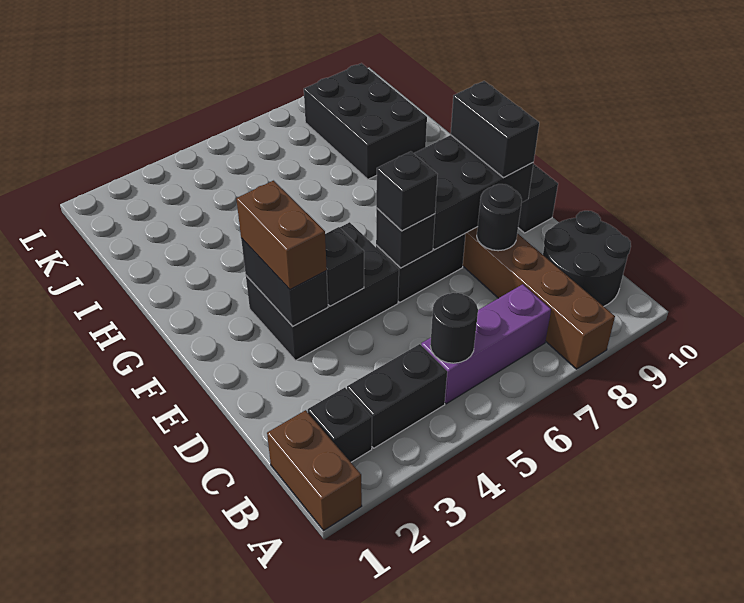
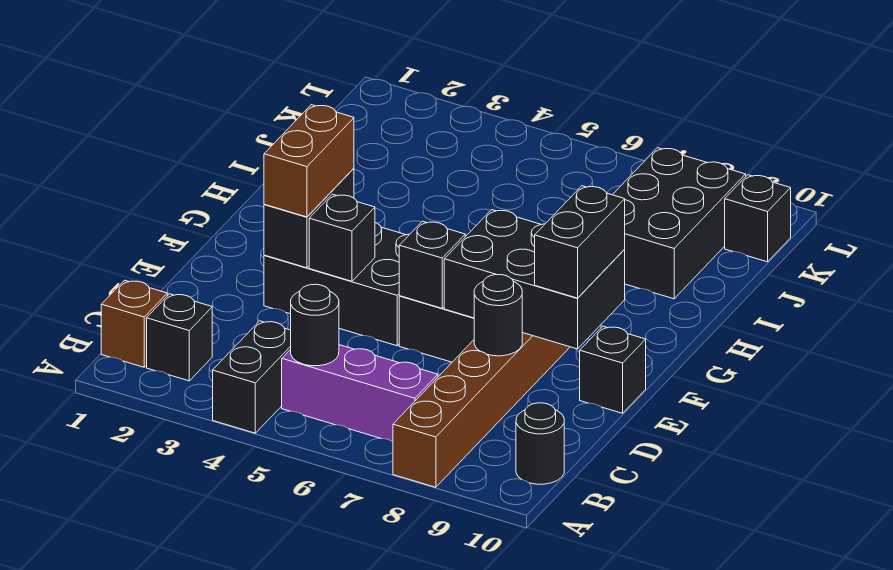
brown brick A1:B1 level 1 -> brown brick B1 level 1
black brick B3:B4 level 1 -> black brick A4:B4 level 1
black round brick B9:C10 level 1 -> black round brick B10 level 1
black brick E6 level 3 -> black brick K10 level 1

